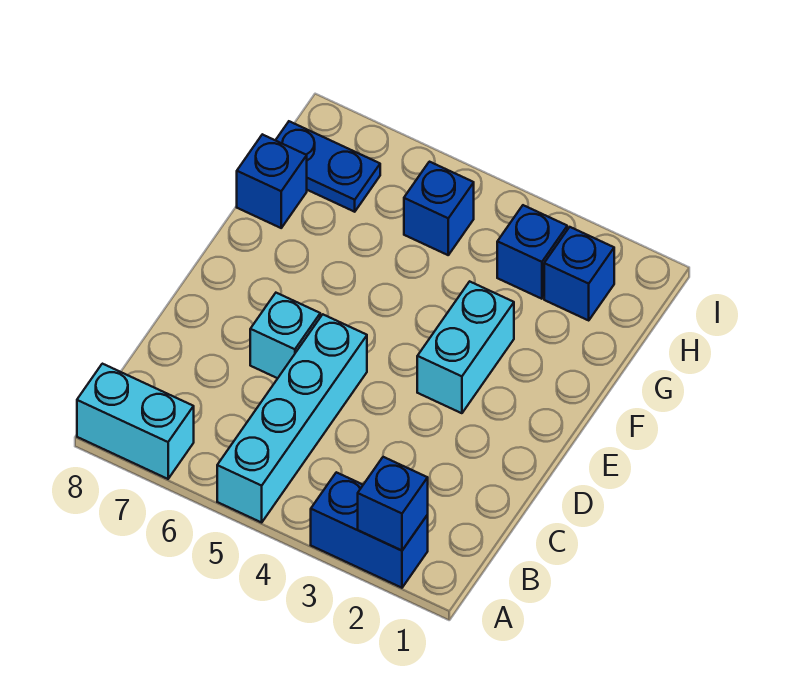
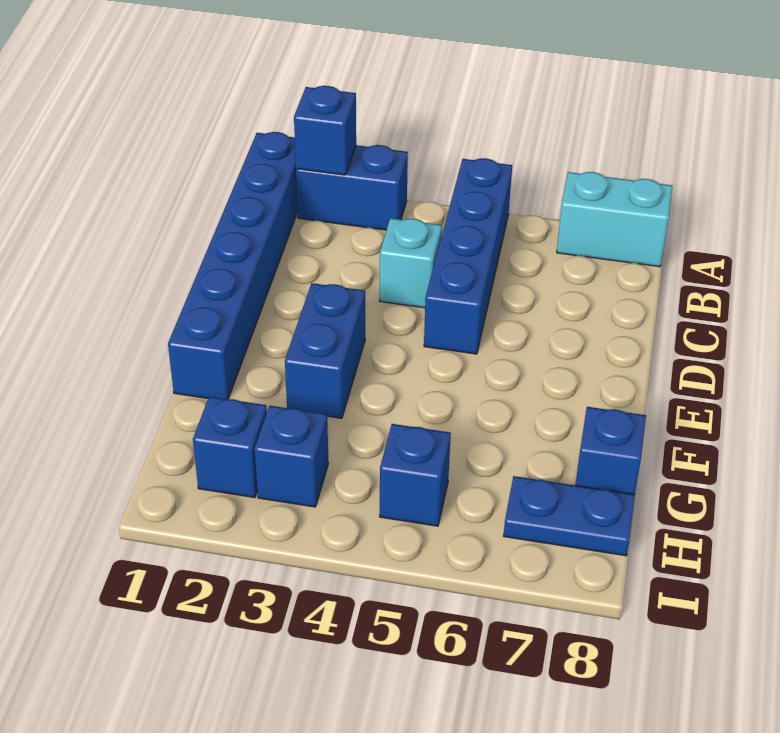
none -> blue brick A1:F1 level 1
cyan brick A5:D5 level 1 -> blue brick A5:D5 level 1
cyan brick D6 level 1 -> cyan brick C4 level 1
cyan brick E3:F3 level 1 -> blue brick E3:F3 level 1

